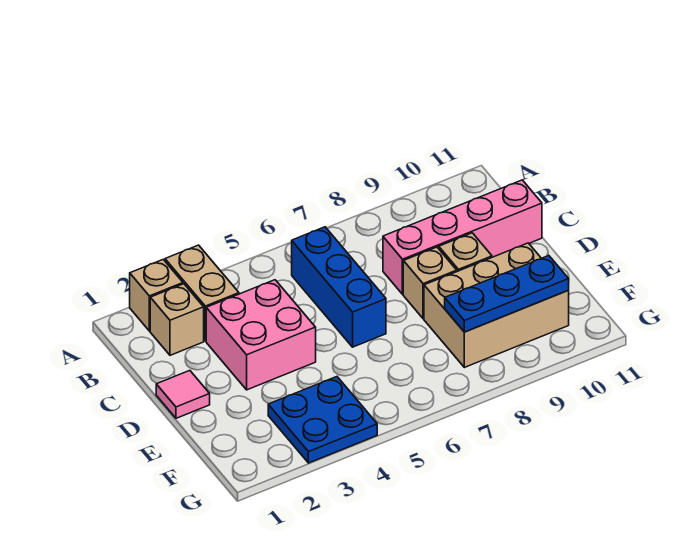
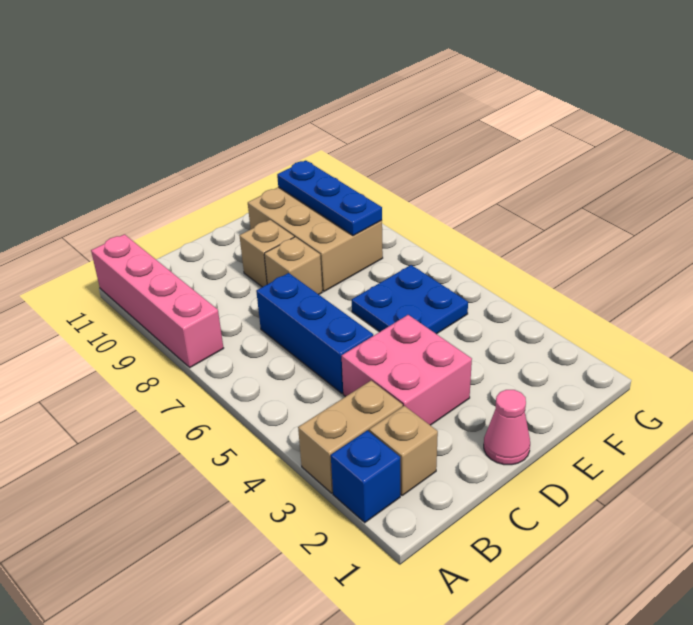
tan brick A2 level 1 -> blue brick A2 level 1
blue brick B6:D6 level 1 -> blue brick C5:C7 level 1
pink brick C8:C11 level 1 -> pink brick A8:A11 level 1
pink tile D1 level 1 -> pink cone D1 level 1
blue plate F3:G4 level 1 -> blue plate E5:F6 level 1

